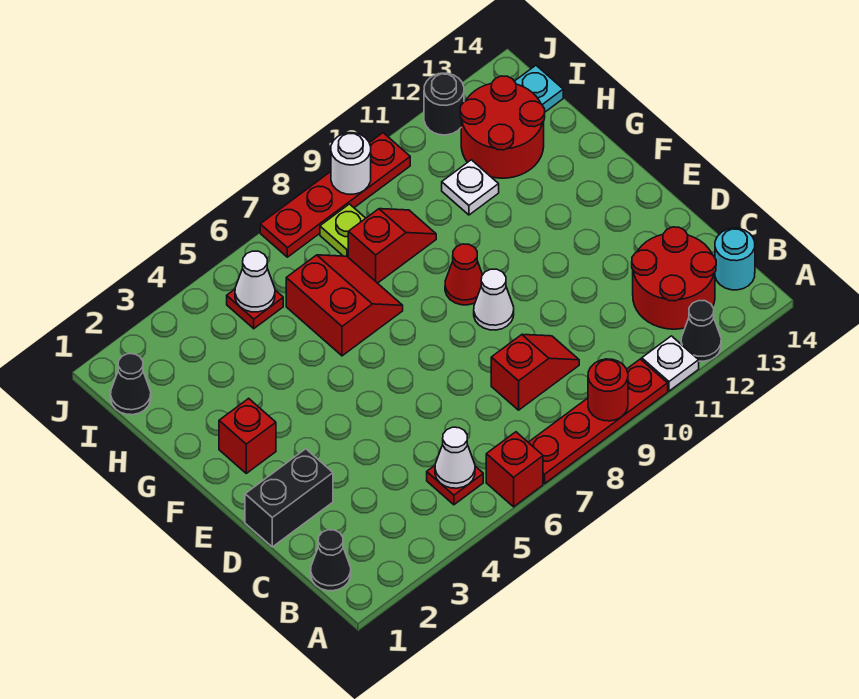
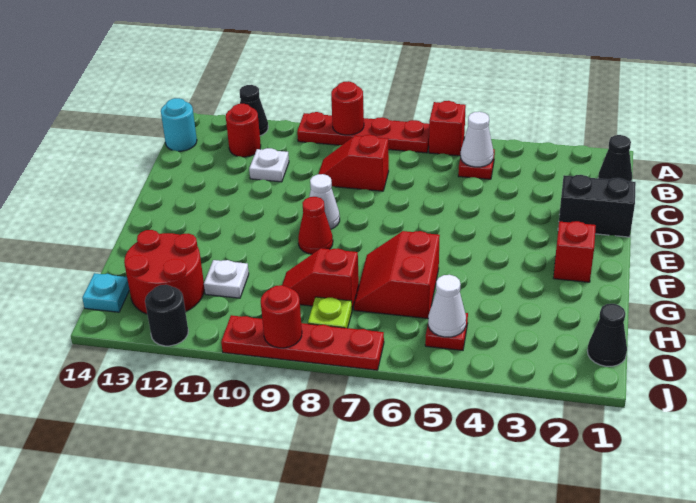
white plate A11 level 1 -> white plate C11 level 1
red round brick B12:C13 level 1 -> red round brick B12 level 1
white round brick J9 level 2 -> red round brick J9 level 2

